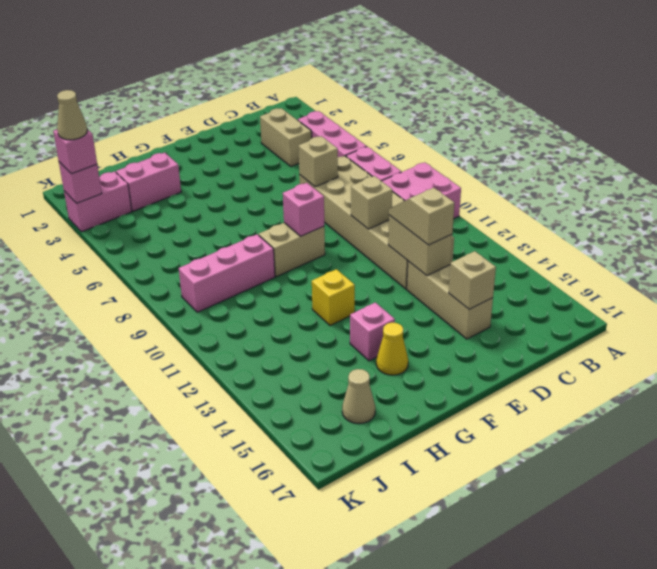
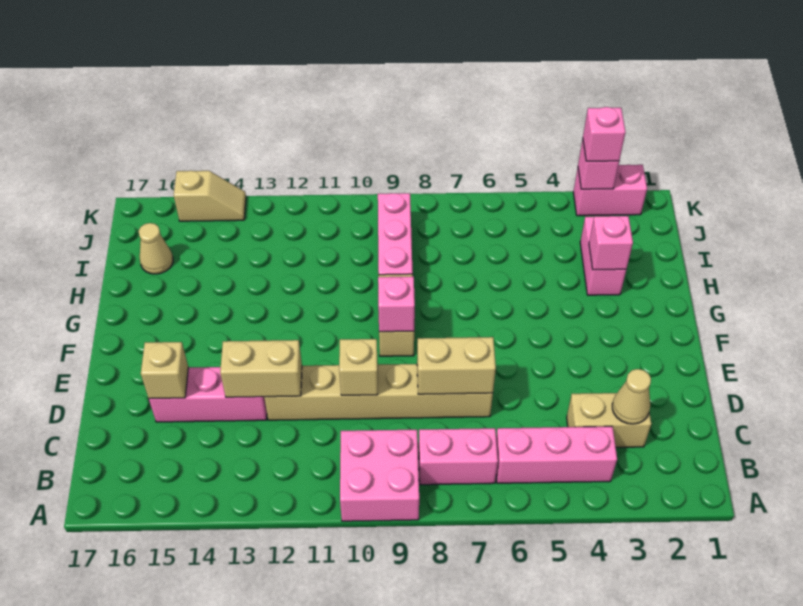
tan brick C7:D12 level 1 -> tan brick D7:D12 level 1
tan brick D7 level 2 -> tan brick D7:D8 level 2
tan slope D12:D13 level 3 top 13 -> tan slope K14:K15 level 1 top 15
tan brick D13:D15 level 1 -> pink brick D13:D15 level 1
yellow brick G12 level 1 -> none
pink brick G14 level 1 -> pink brick H3 level 2
yellow cone G15 level 1 -> none
pink brick J3:K3 level 1 -> pink brick K2:K3 level 1
tan cone K3 level 4 -> tan cone C3 level 2

